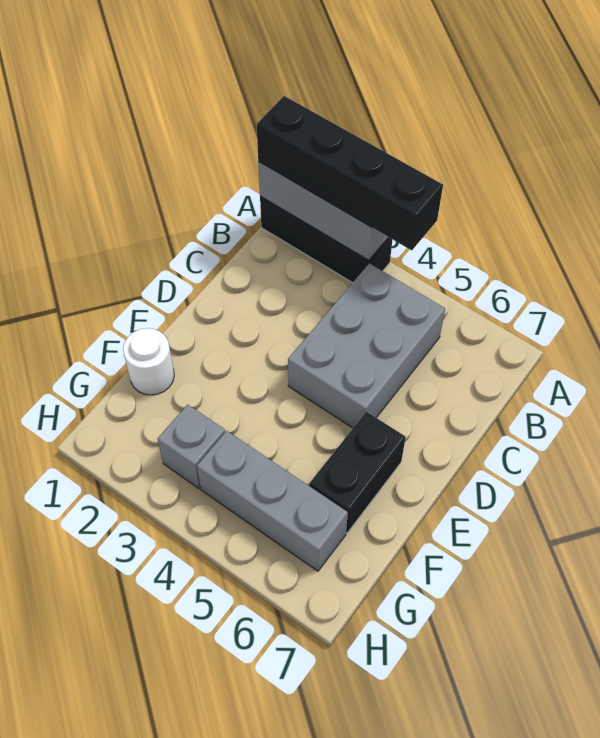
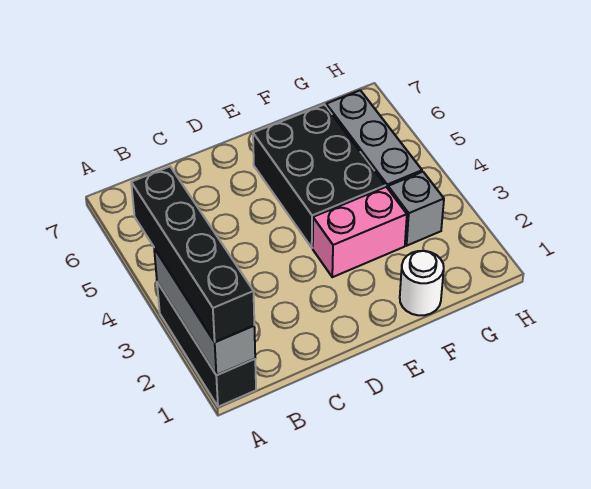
grey brick B4:D5 level 1 -> none
none -> pink brick E3:F3 level 1
black brick E6:F6 level 1 -> black brick E4:F6 level 1

